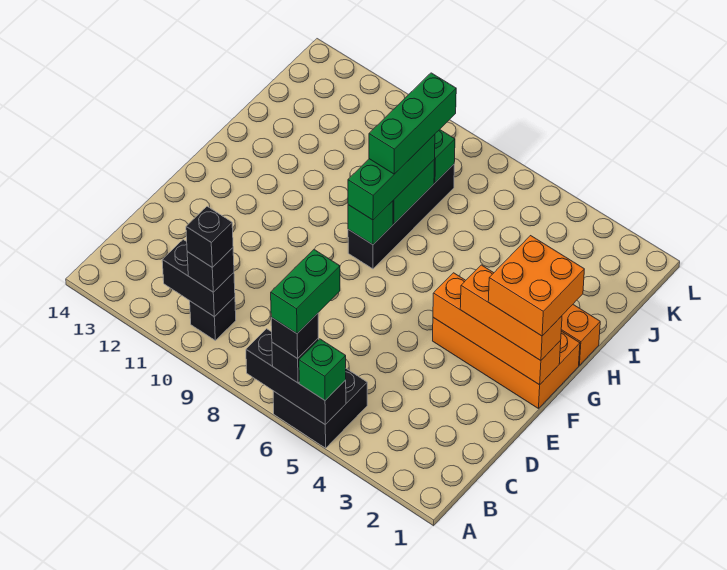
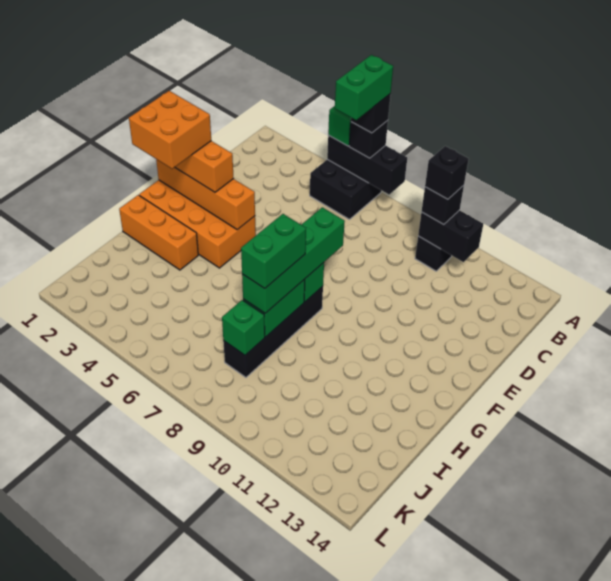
green brick G8:I8 level 3 -> green brick F8:I8 level 3
green brick H8:J8 level 4 -> green brick H8:I8 level 4

